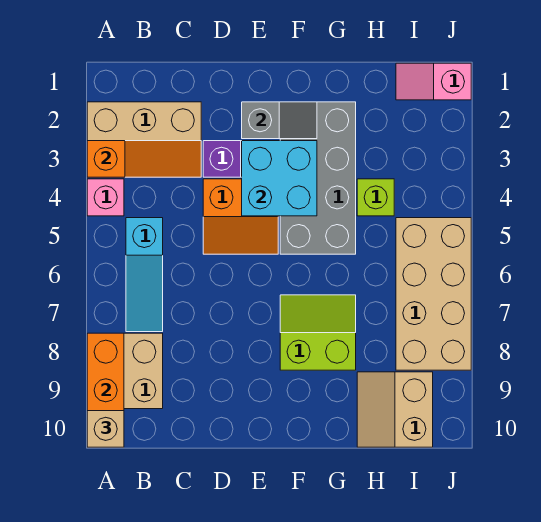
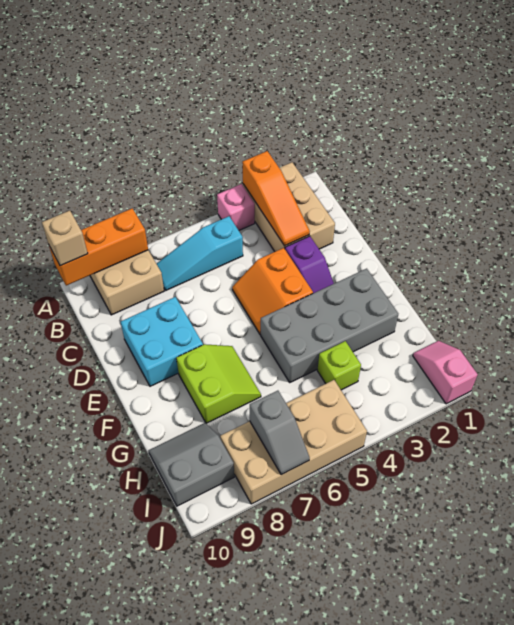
grey slope E2:F2 level 2 top E -> grey slope I7:J7 level 2 top I
cyan brick E3:F4 level 2 -> cyan brick D8:E9 level 1
tan slope H9:I10 level 1 top I -> grey slope H9:I10 level 1 top I

